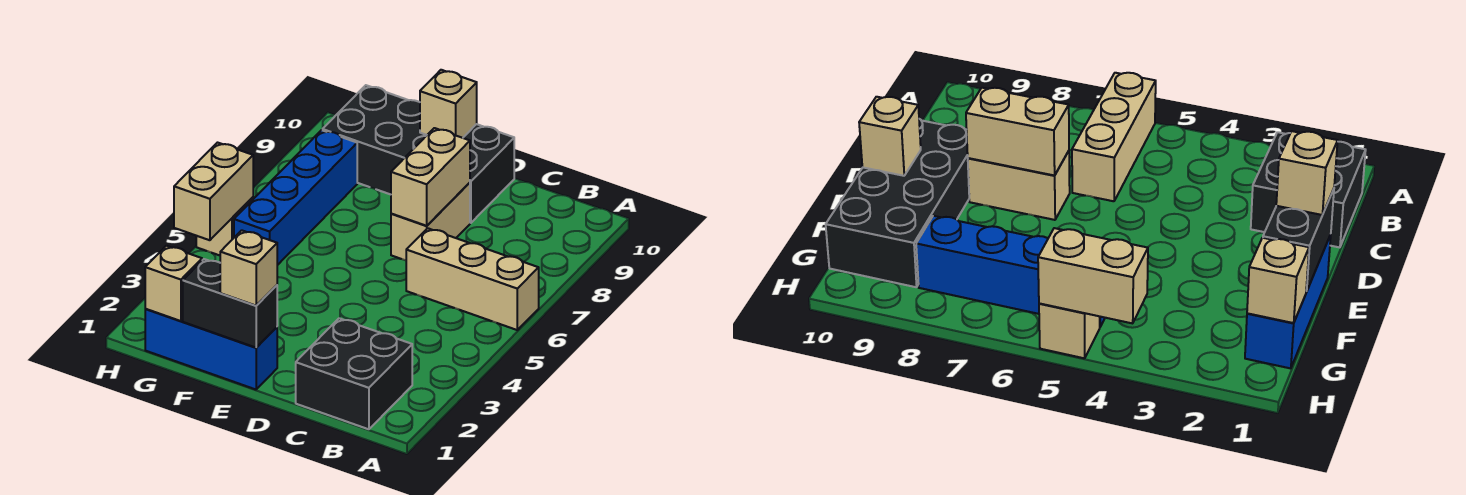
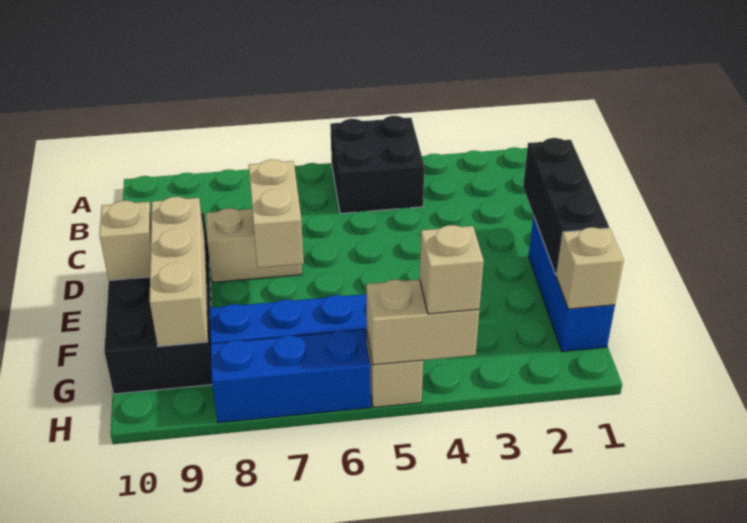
tan brick A6:C6 level 1 -> tan brick E9:G9 level 2
black brick B1:C2 level 1 -> black brick A4:B5 level 1
tan brick D7:D8 level 2 -> tan brick D7:E7 level 2
black brick E1:F1 level 2 -> black brick D1:F1 level 2
tan brick E1 level 3 -> tan brick H4 level 3
none -> blue brick H6:H8 level 1

